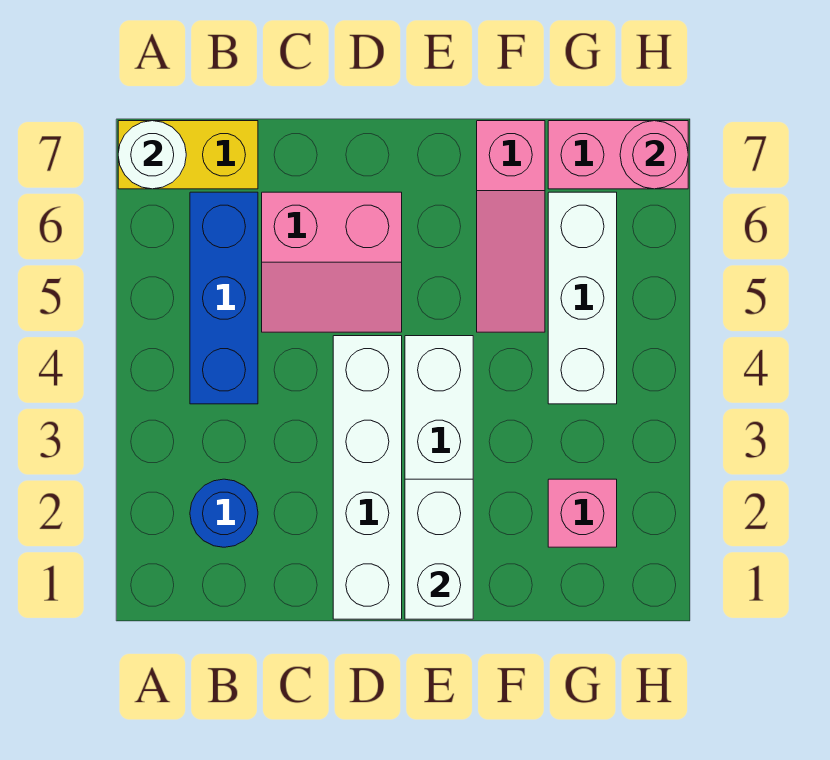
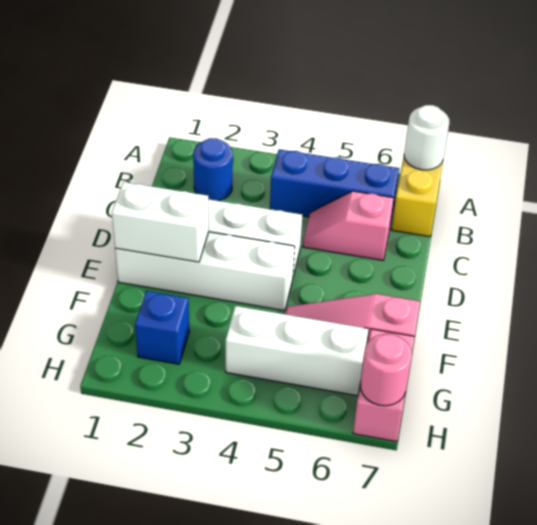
pink slope C5:D6 level 1 top 6 -> pink slope C5:C6 level 1 top 6
pink brick G2 level 1 -> blue brick G2 level 1

